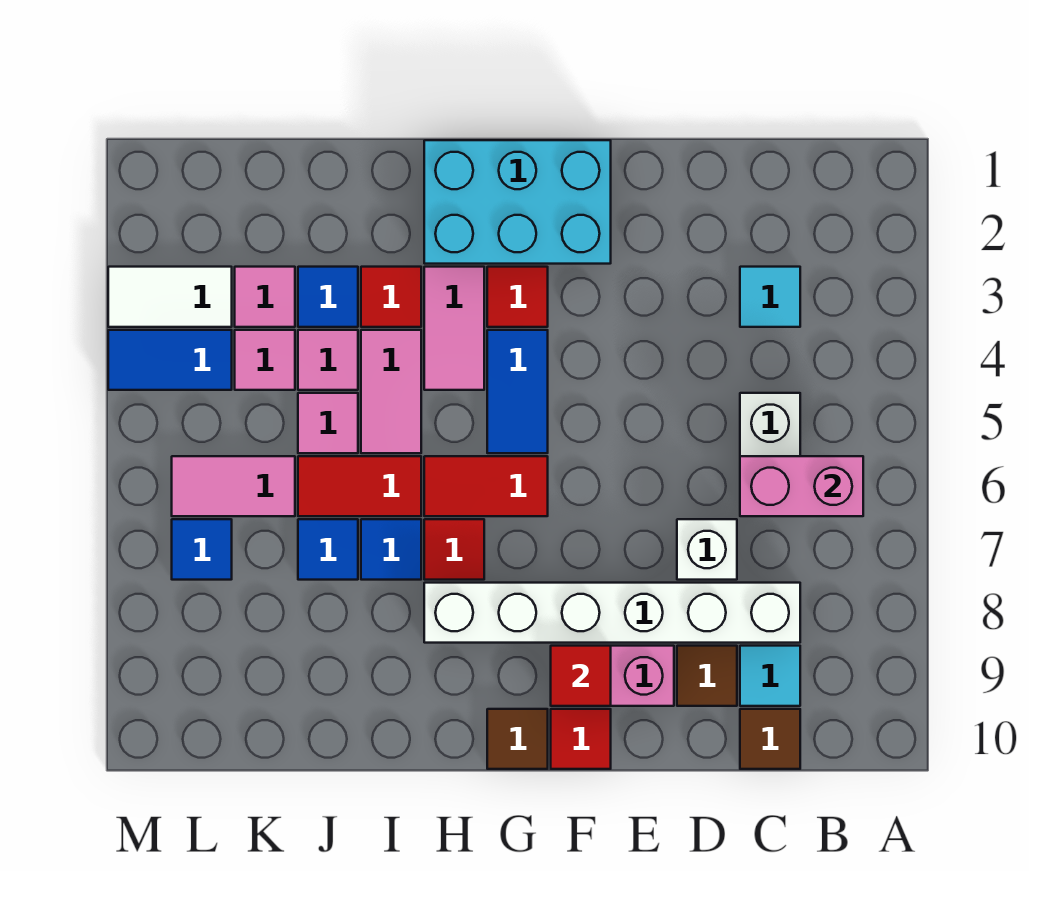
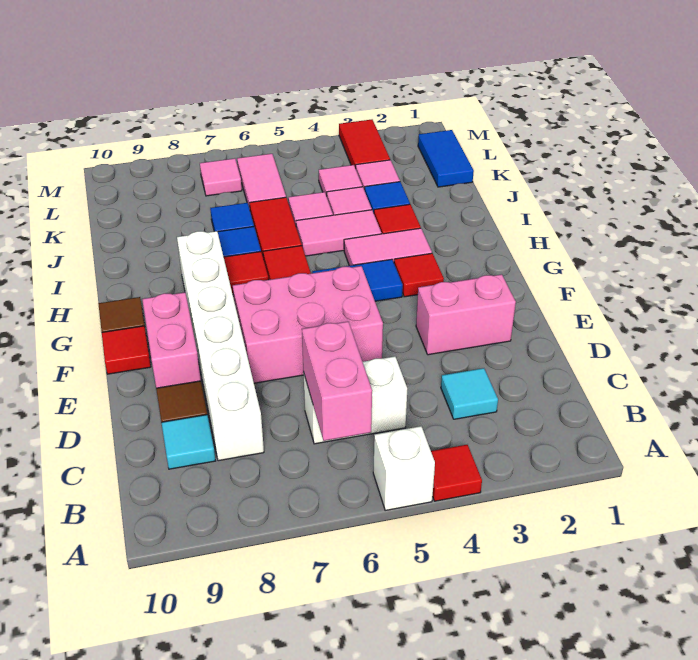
brown tile C10 level 1 -> none
white brick D7 level 1 -> white brick A5 level 1
none -> pink brick E2:E3 level 1
none -> pink brick E5:F7 level 1
cyan brick F1:H2 level 1 -> none
red tile F9 level 2 -> red tile A4 level 1
white tile L3:M3 level 1 -> red tile L3:M3 level 1
blue tile L4:M4 level 1 -> blue tile K1:L1 level 1
blue tile L7 level 1 -> pink tile L7 level 1

